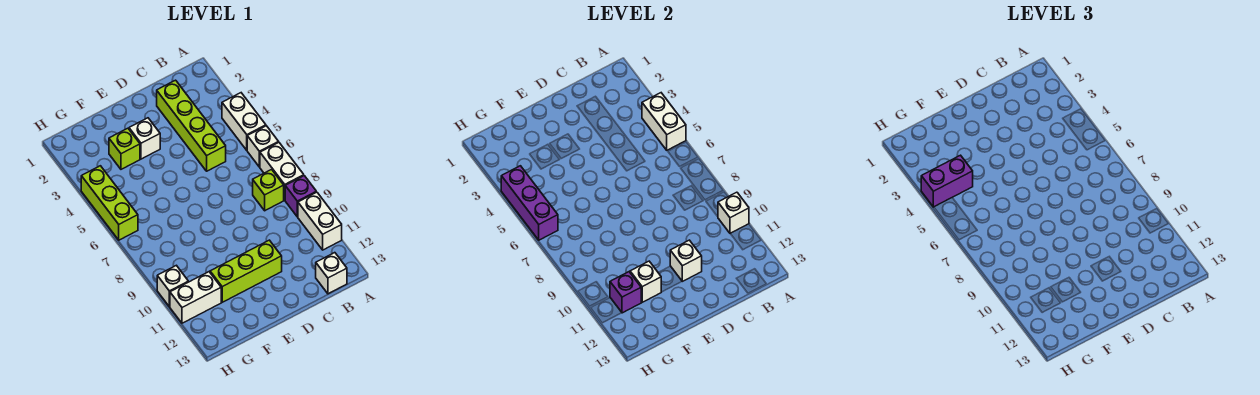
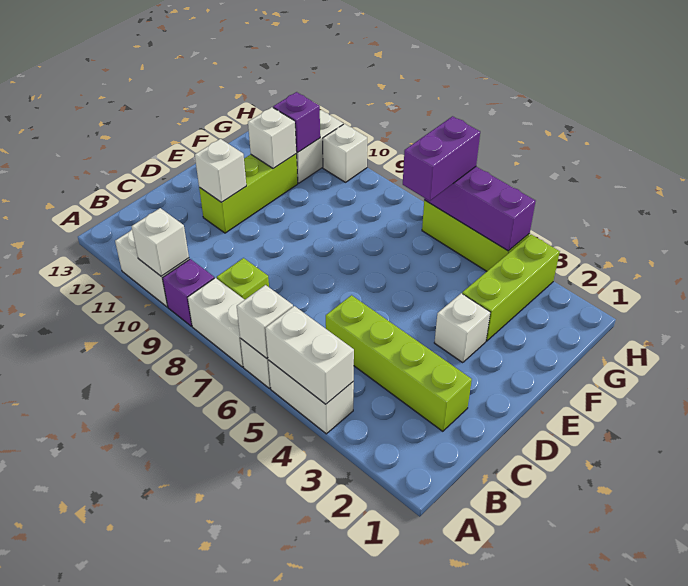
white brick B13 level 1 -> white brick A6 level 2
lime brick F3 level 1 -> lime brick F3:H3 level 1
purple brick G4:H4 level 3 -> purple brick G6:H6 level 3

